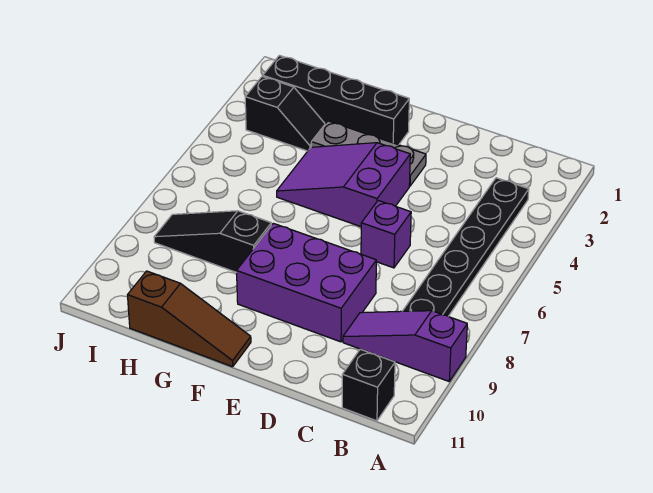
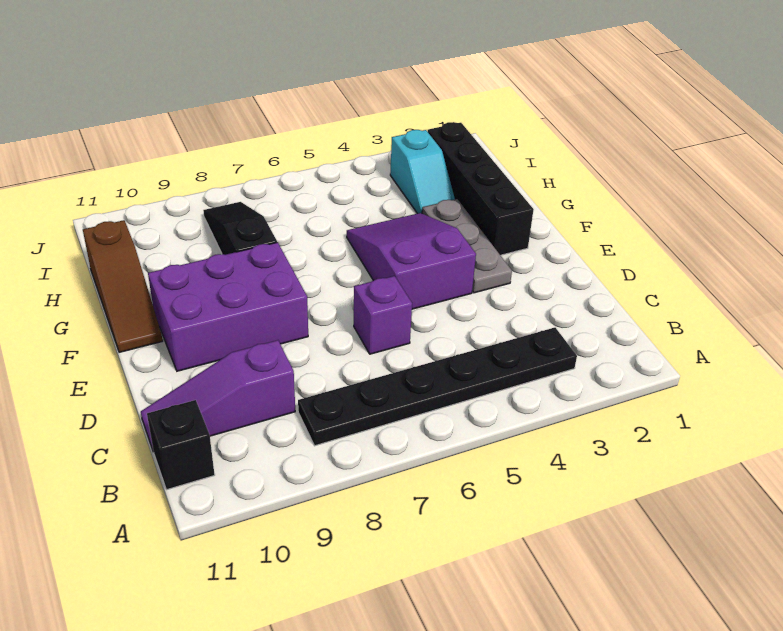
purple slope A9:C9 level 1 top A -> purple slope C9:C11 level 1 top 9
purple brick D8:F9 level 1 -> purple brick E8:F10 level 1
black slope H3:I3 level 1 top I -> cyan slope H3:I3 level 1 top I

